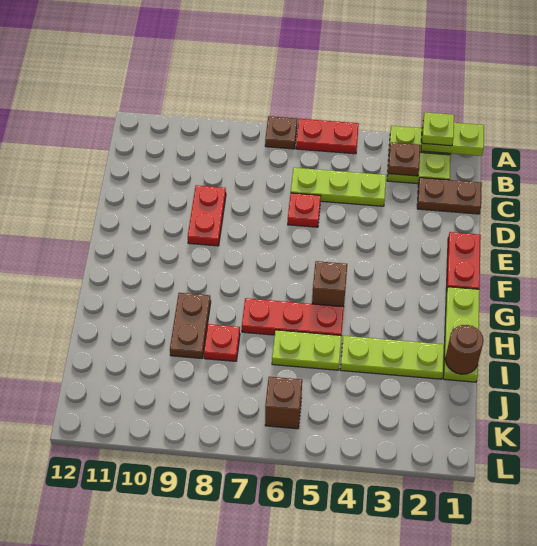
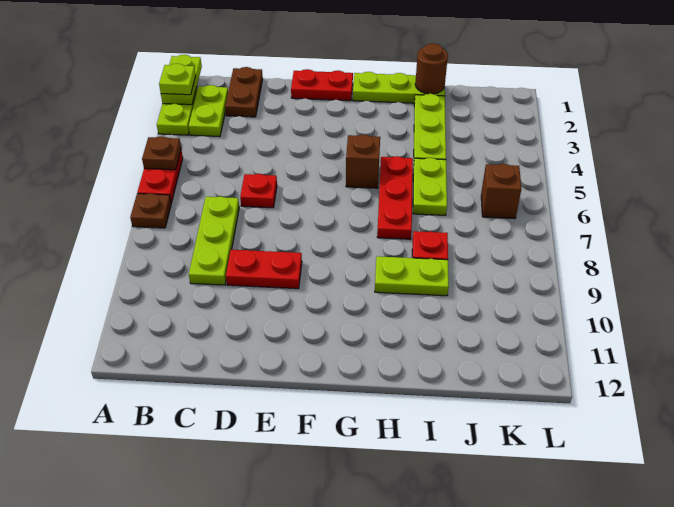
brown plate B3 level 2 -> brown plate A5 level 2
lime plate C4:C6 level 1 -> lime plate C7:C9 level 1
brown plate H9:I9 level 1 -> lime plate H9:I9 level 1

